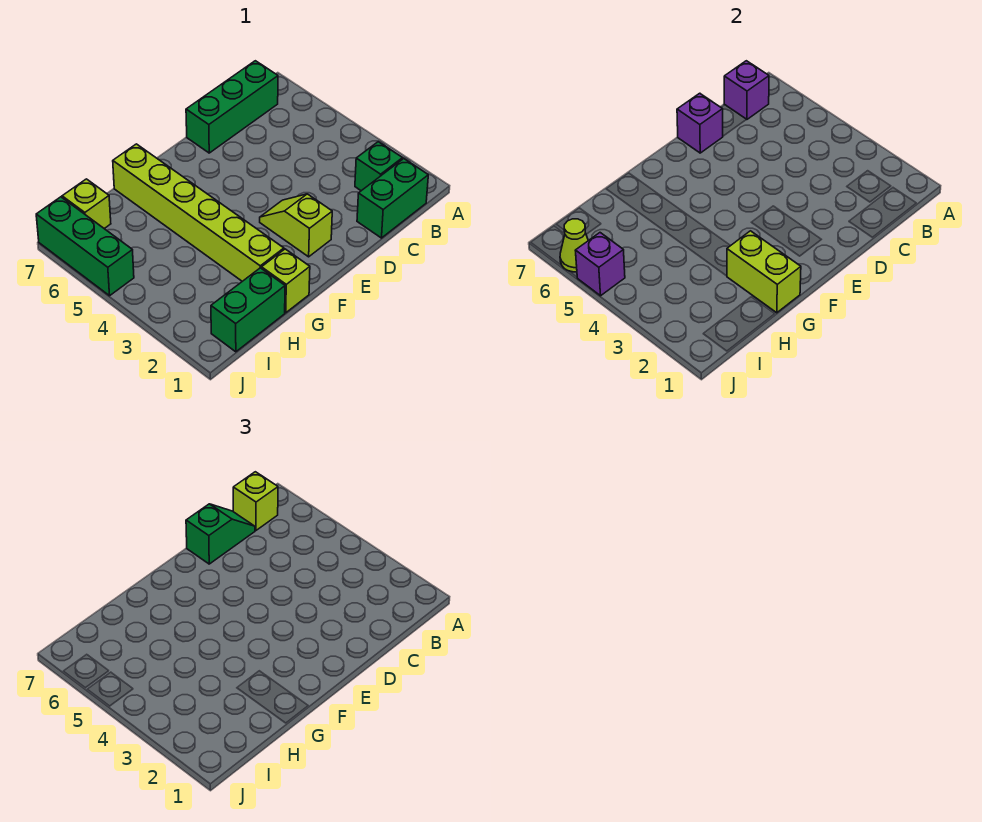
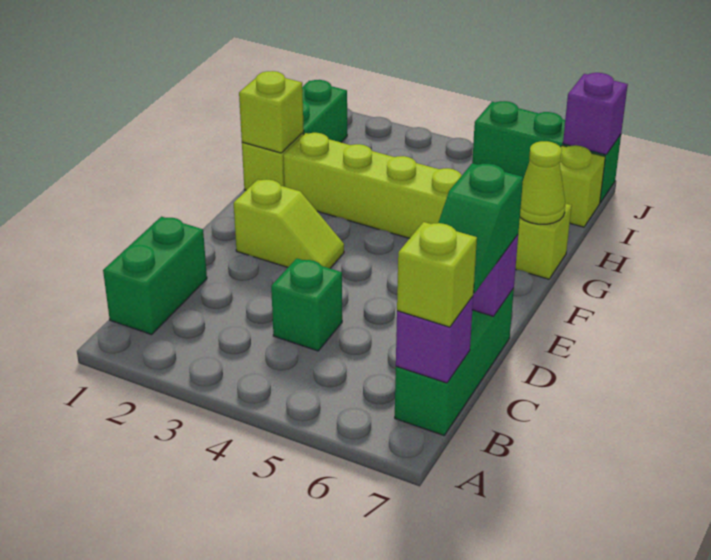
green brick B2 level 1 -> green brick C4 level 1
lime brick G1:G2 level 2 -> lime brick G1 level 2
purple brick J5 level 2 -> purple brick J7 level 2
lime cone J6 level 2 -> lime cone G7 level 2

